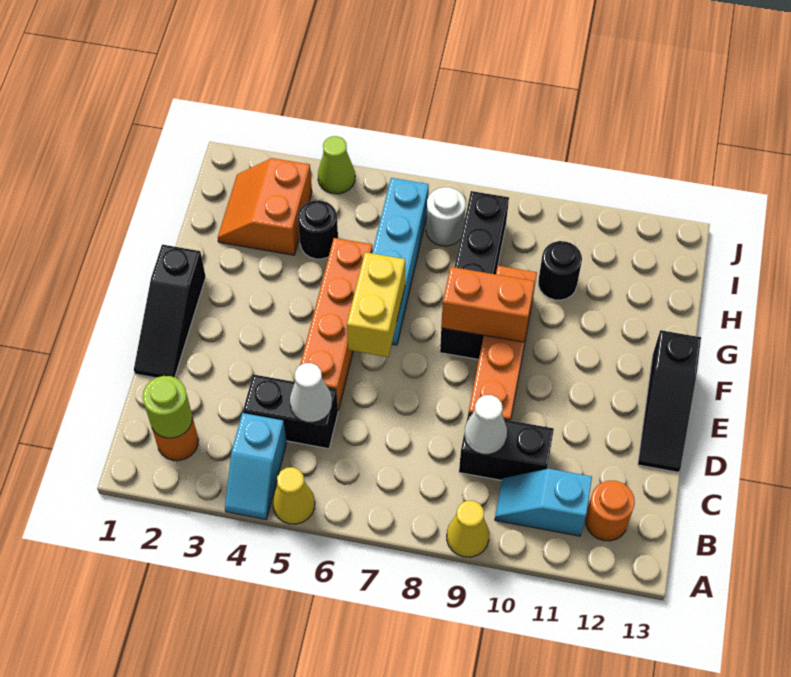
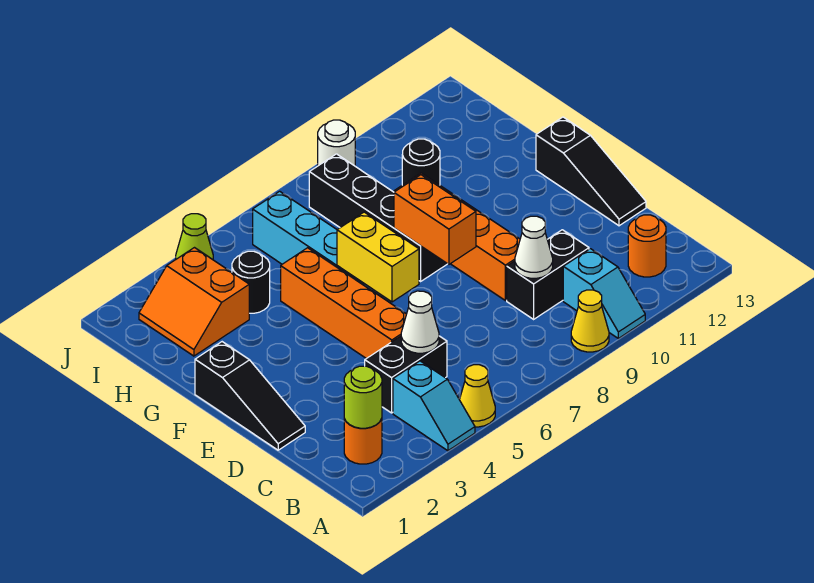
cyan slope B10:B11 level 1 top 11 -> cyan slope A10:B10 level 1 top B
orange brick F8:F9 level 2 -> orange brick E8:F8 level 2
white round brick I7 level 1 -> white round brick J9 level 1

